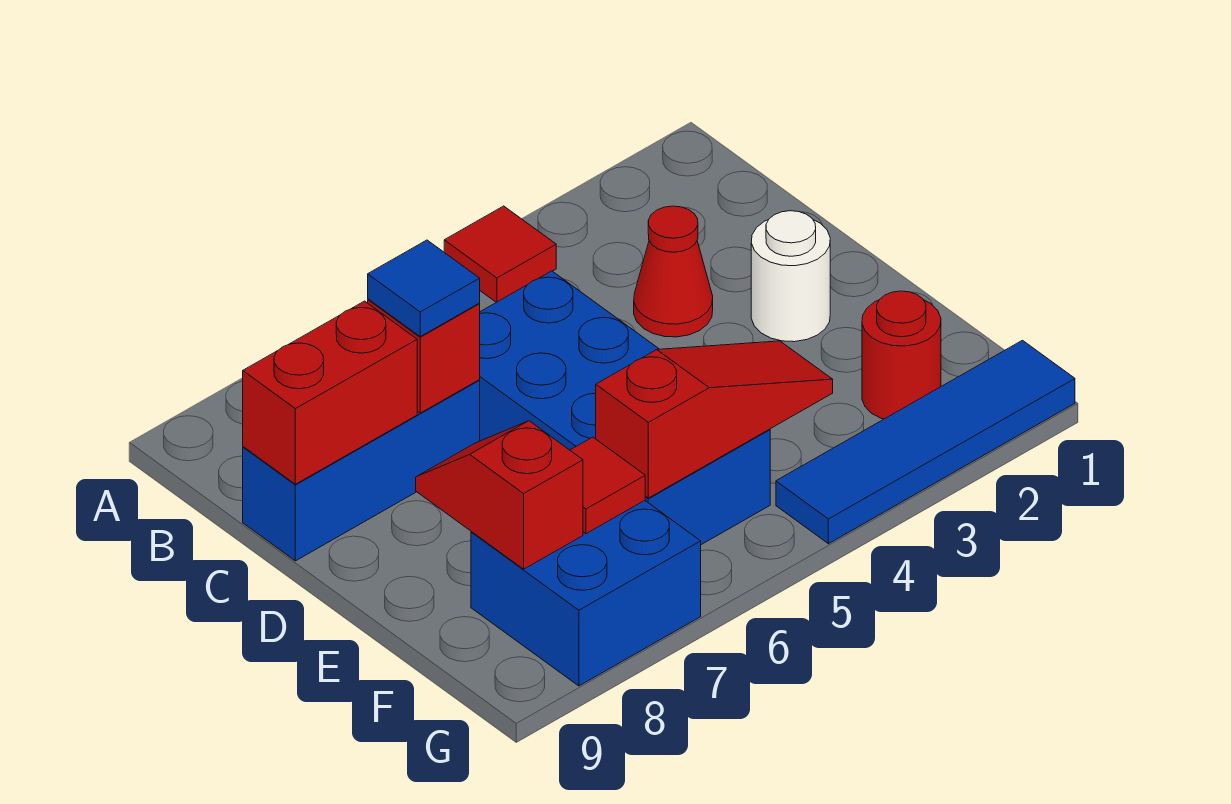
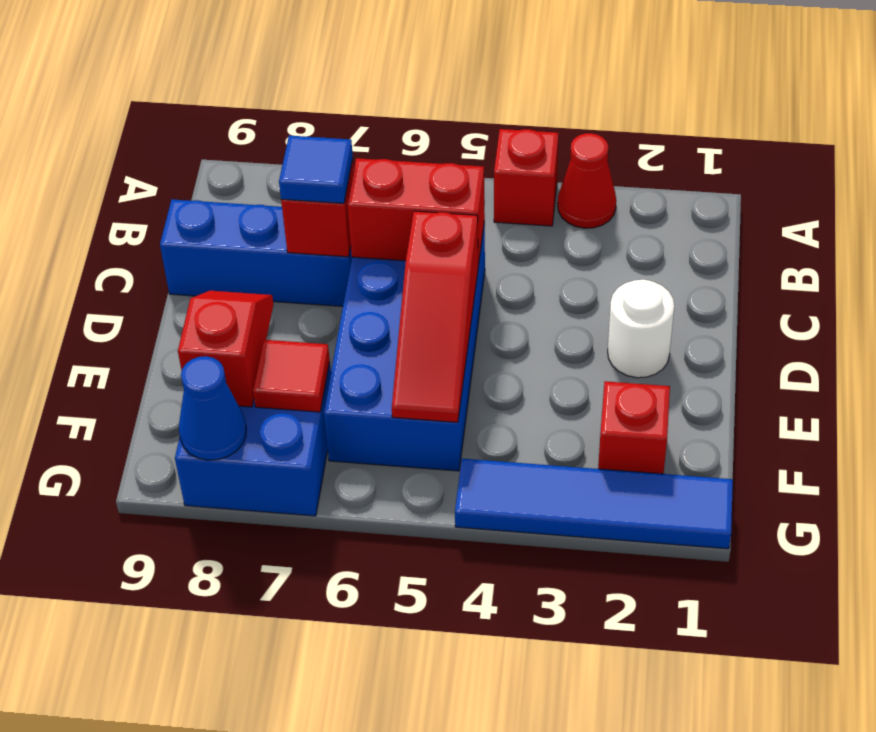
red tile A4 level 1 -> red brick A4 level 1
red cone C3 level 1 -> red cone A3 level 1
red brick C8:C9 level 2 -> red brick C5:C6 level 2
red round brick F2 level 1 -> red brick F2 level 1
red slope F4:F6 level 2 top 6 -> red slope D5:F5 level 2 top D
none -> blue cone G8 level 2

